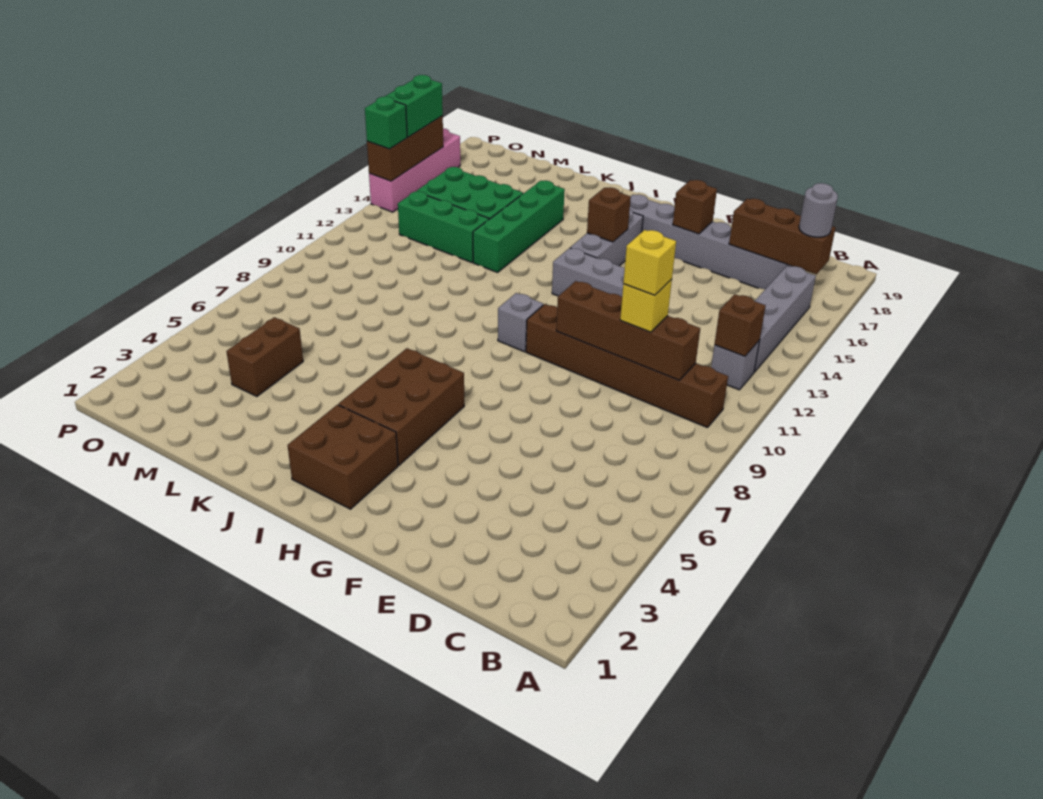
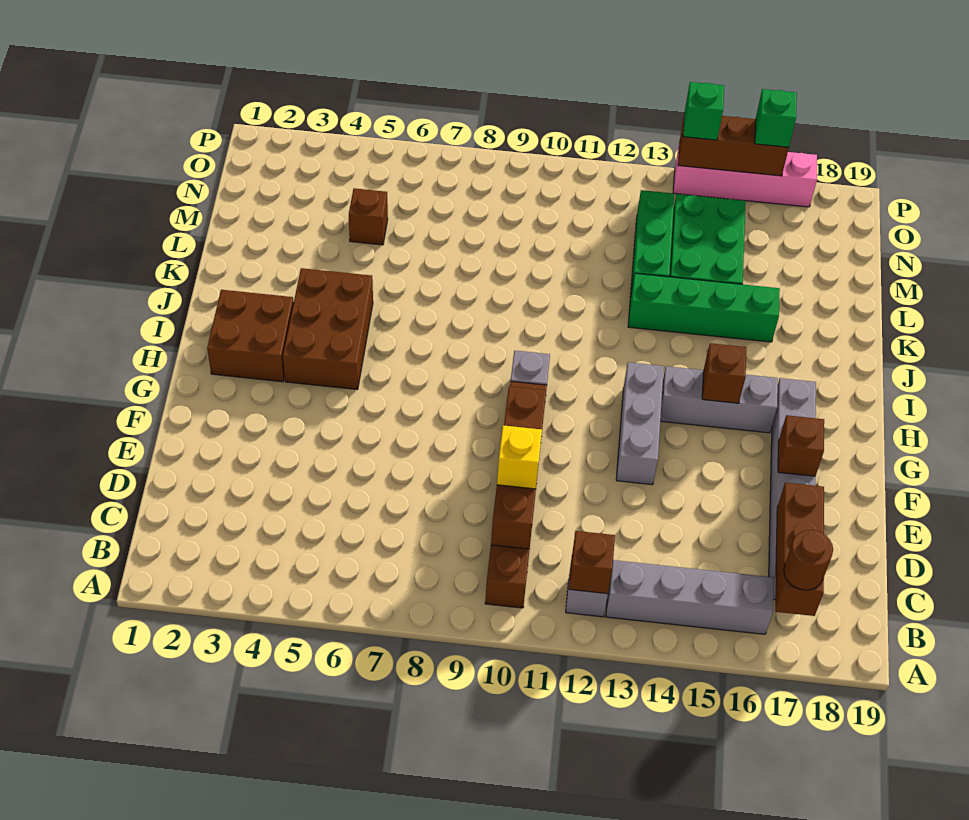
grey round brick B17 level 3 -> brown round brick B17 level 3
yellow brick D10 level 4 -> none
brown brick H4:I6 level 1 -> brown brick H4:J5 level 1
brown brick M4:M5 level 1 -> brown brick M5 level 1
green brick P15:P16 level 3 -> green brick P16 level 3

